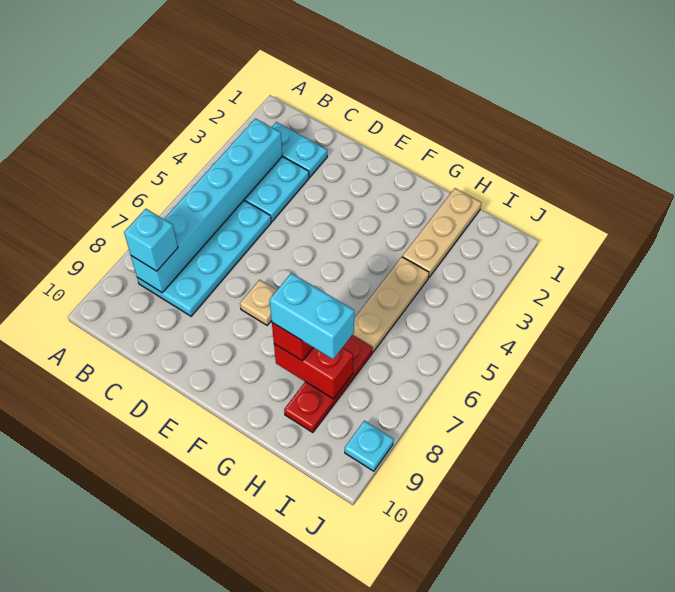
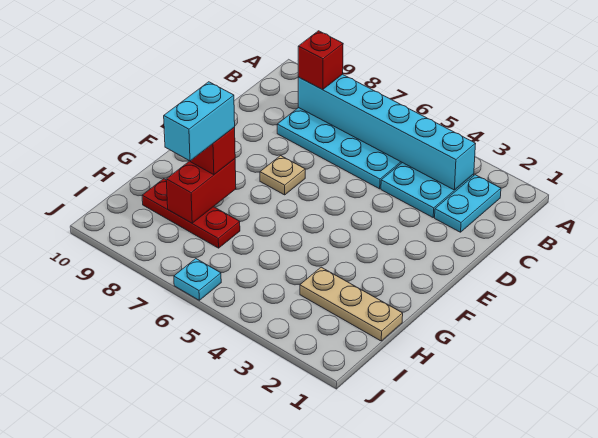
cyan brick B8 level 3 -> red brick B8 level 3
tan plate H4:H6 level 1 -> none
cyan plate J9 level 1 -> cyan plate J6 level 1

